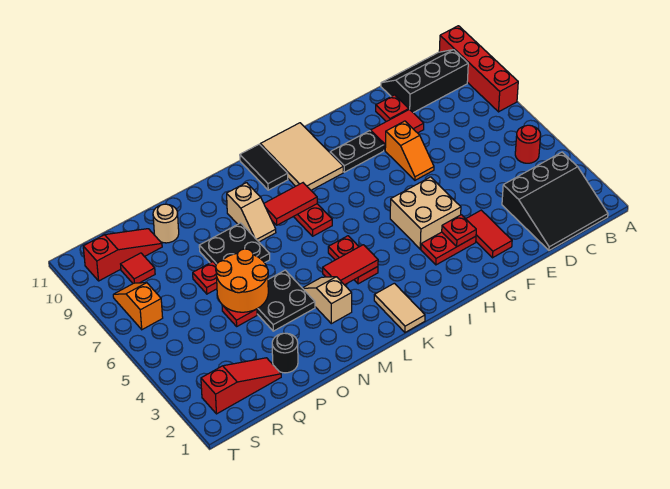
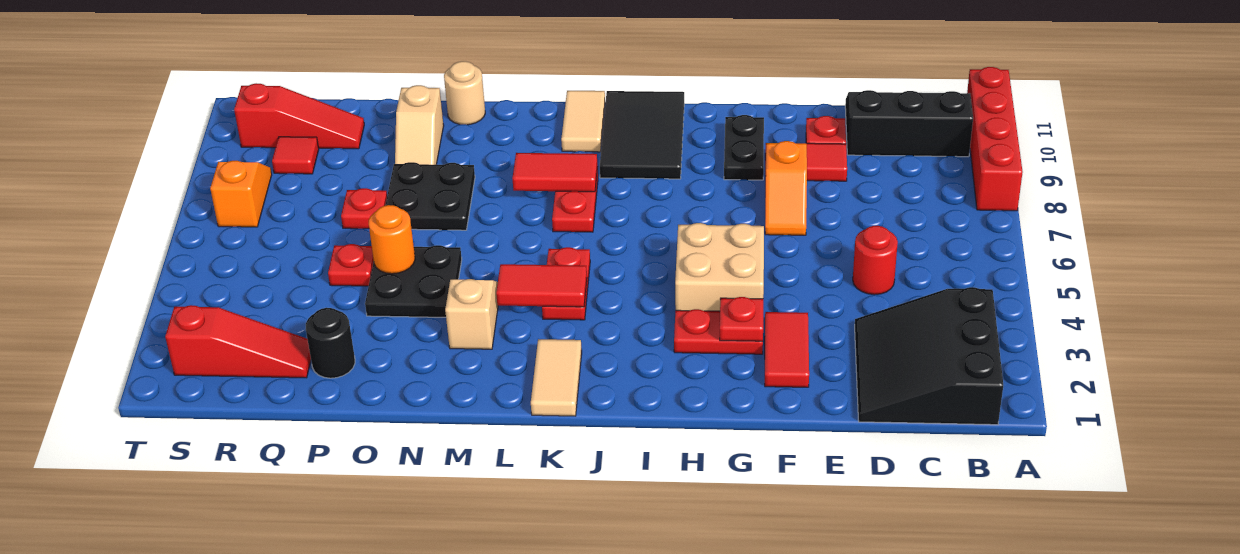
black slope B1:D3 level 1 top 3 -> black slope B1:D3 level 1 top B
red round brick B5 level 1 -> red round brick D5 level 1
black plate G9:H9 level 1 -> black plate G9:G10 level 1
tan tile I9:J11 level 1 -> black tile I9:J11 level 1
black tile K10:K11 level 1 -> tan tile K10:K11 level 1
tan slope M8:M9 level 1 top 9 -> tan slope O9:O10 level 1 top 10
orange round brick O5:P6 level 2 -> orange round brick O5 level 2
tan round brick P10 level 1 -> tan round brick N11 level 1

